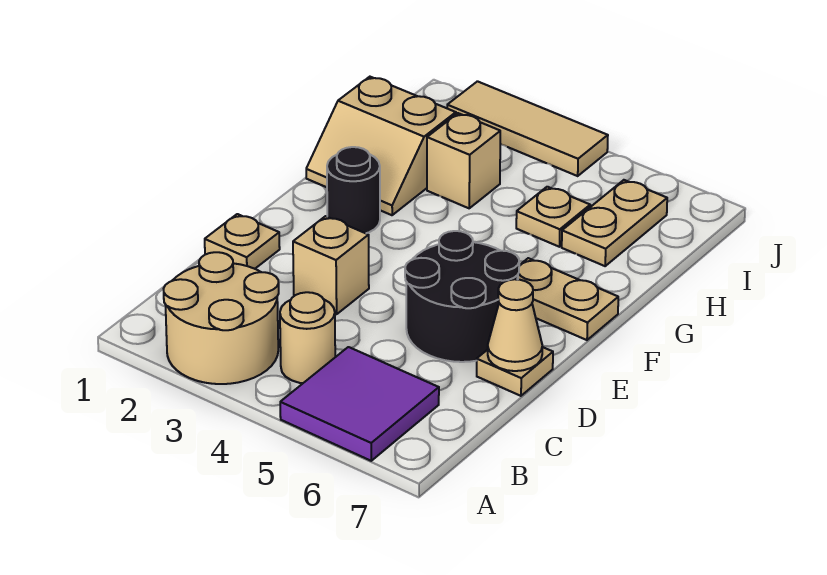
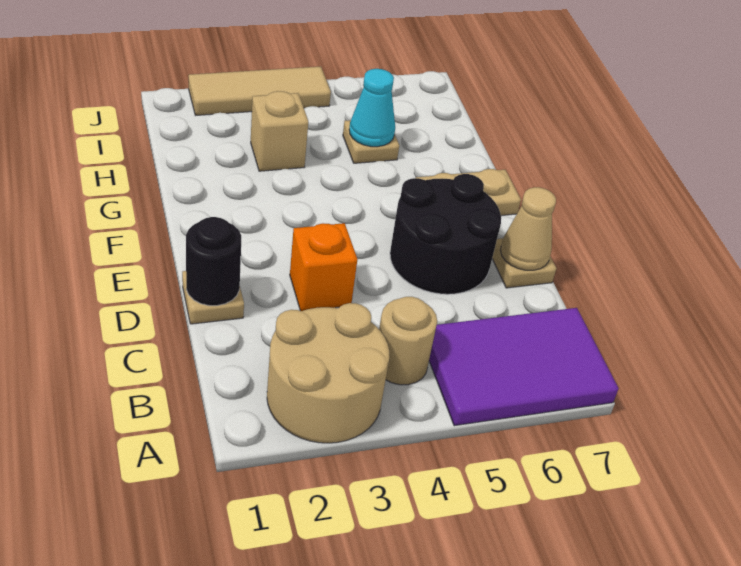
purple tile A5:B6 level 1 -> purple tile A5:B7 level 1
tan brick D3 level 1 -> orange brick D3 level 1
black round brick F2 level 1 -> black round brick D1 level 2
tan slope G1:H2 level 1 top H -> none
none -> cyan cone H5 level 2
tan plate H6:I6 level 1 -> none

